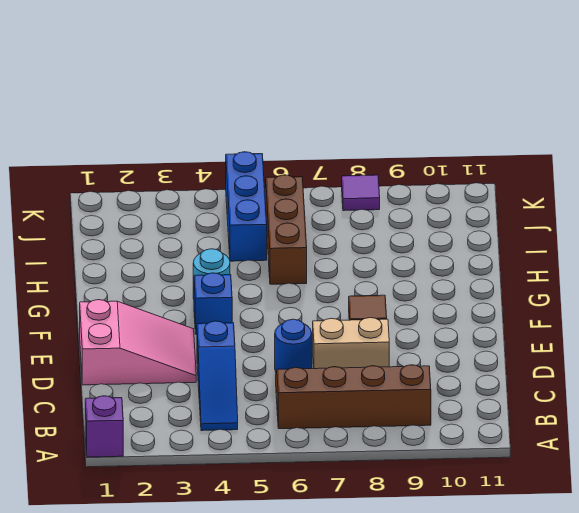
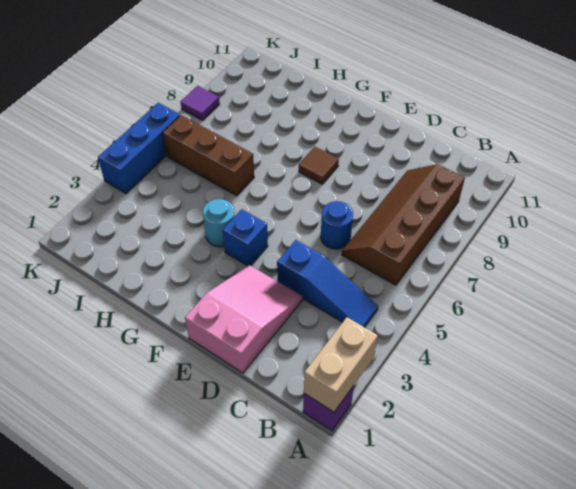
tan brick D7:D8 level 1 -> tan brick A1:A2 level 2
blue brick I5:K5 level 1 -> blue brick K4:K6 level 1

